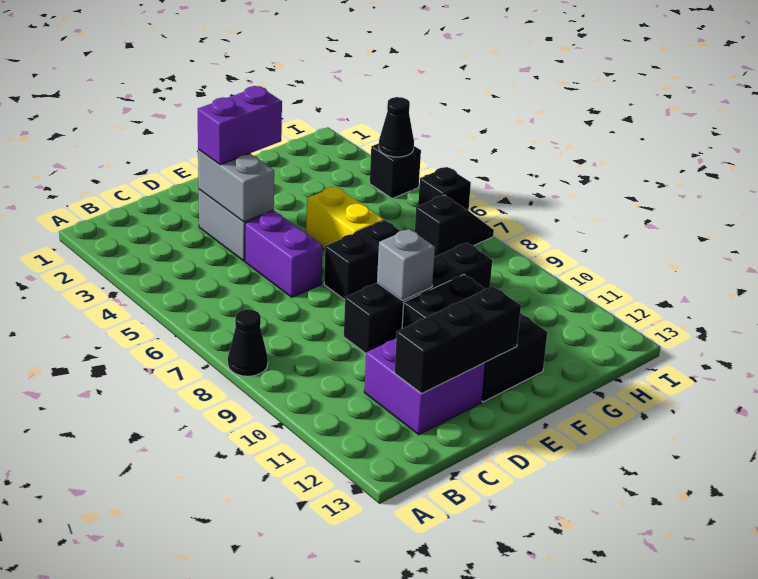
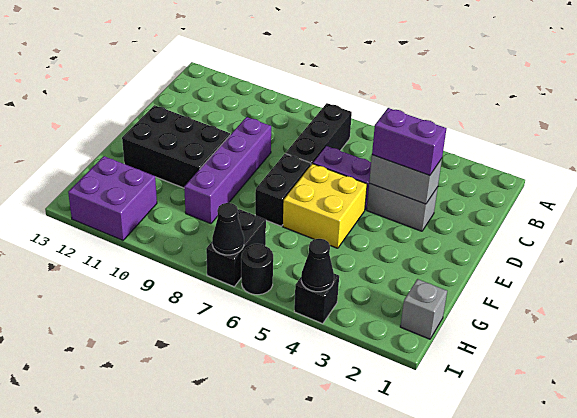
black cone A8 level 1 -> black cone I7 level 2
purple brick C11:D12 level 1 -> purple brick H11:I12 level 1
black brick C12:E12 level 2 -> black brick B7:D7 level 1
purple brick D3:E3 level 3 -> purple brick D3:D4 level 3
black brick D9:G9 level 1 -> purple brick D9:G9 level 1
grey brick E9 level 2 -> grey brick H1 level 1
yellow brick F5:F6 level 1 -> yellow brick E5:F6 level 1
black slope H7:I7 level 1 top H -> black brick H7:I7 level 1
black brick I6 level 1 -> black round brick I6 level 1

